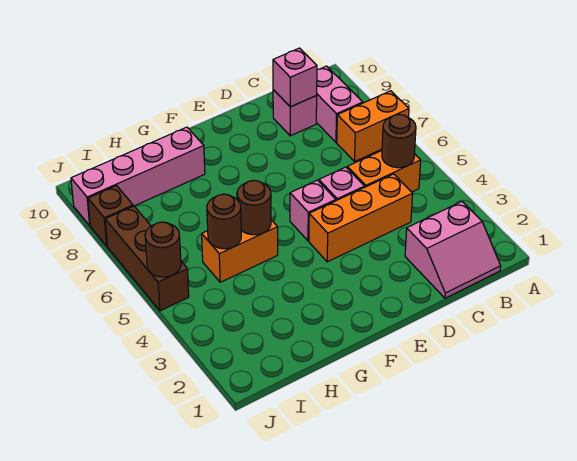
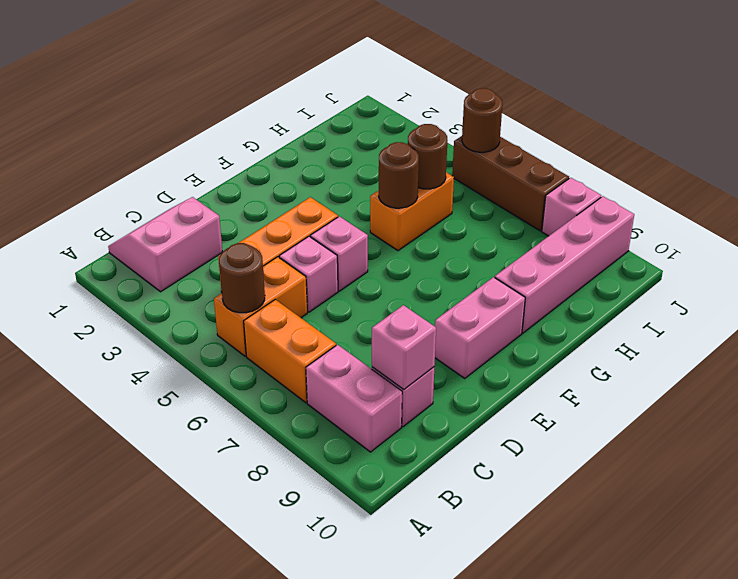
orange brick A7:B7 level 1 -> orange brick B6:B7 level 1
none -> pink brick E9:F9 level 1
brown brick J8 level 1 -> pink brick J8 level 1

